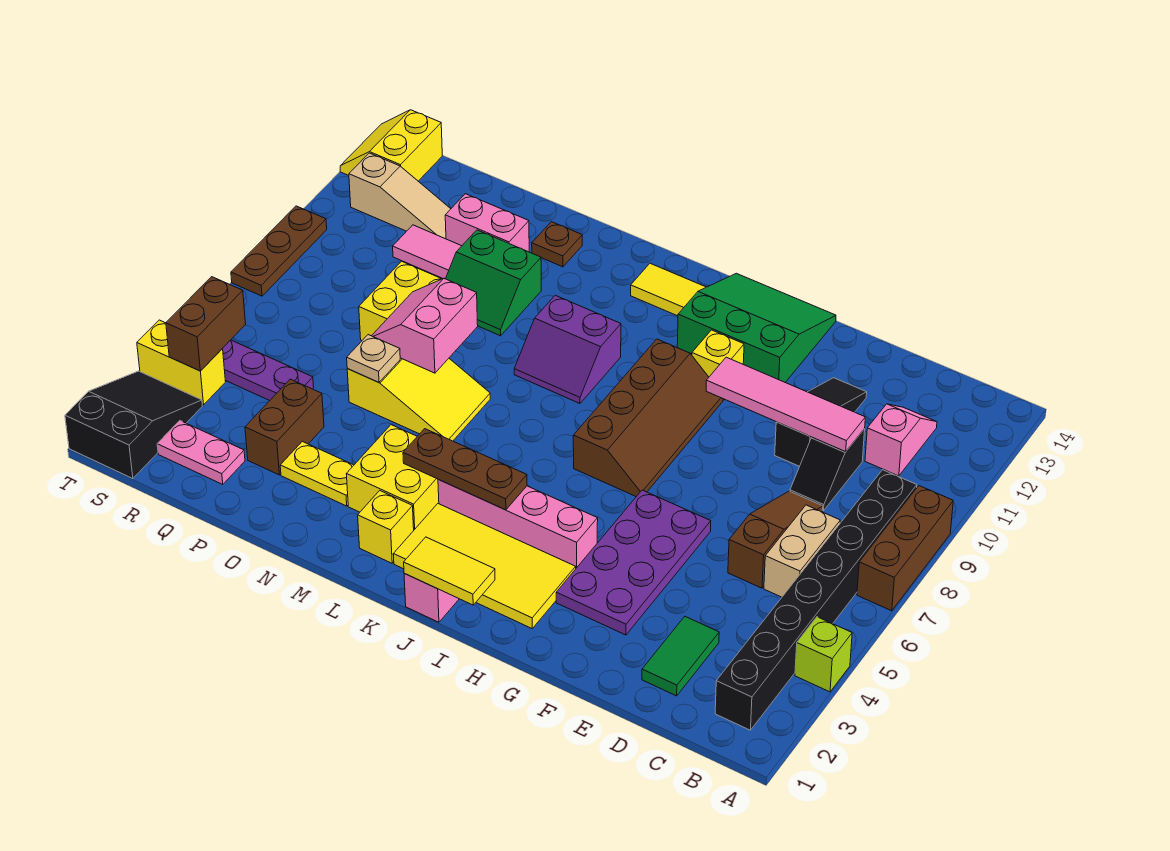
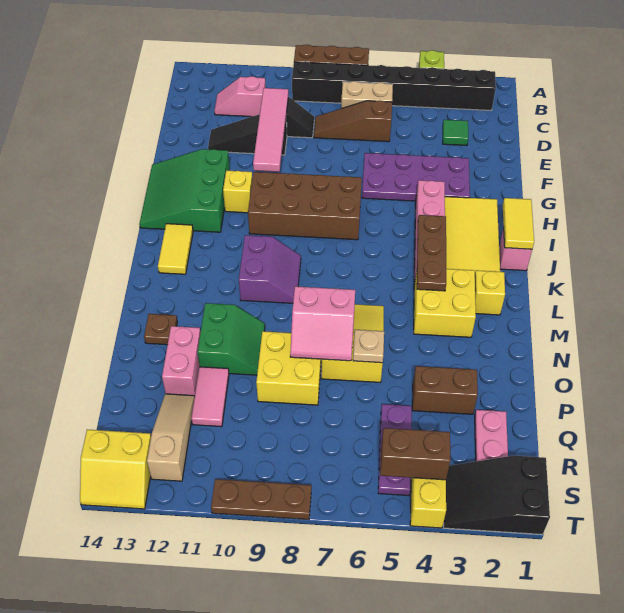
green tile D2:D3 level 1 -> green tile D3 level 1
brown slope H7:I10 level 1 top I -> brown brick H7:I10 level 1
yellow plate N3:O3 level 1 -> none

